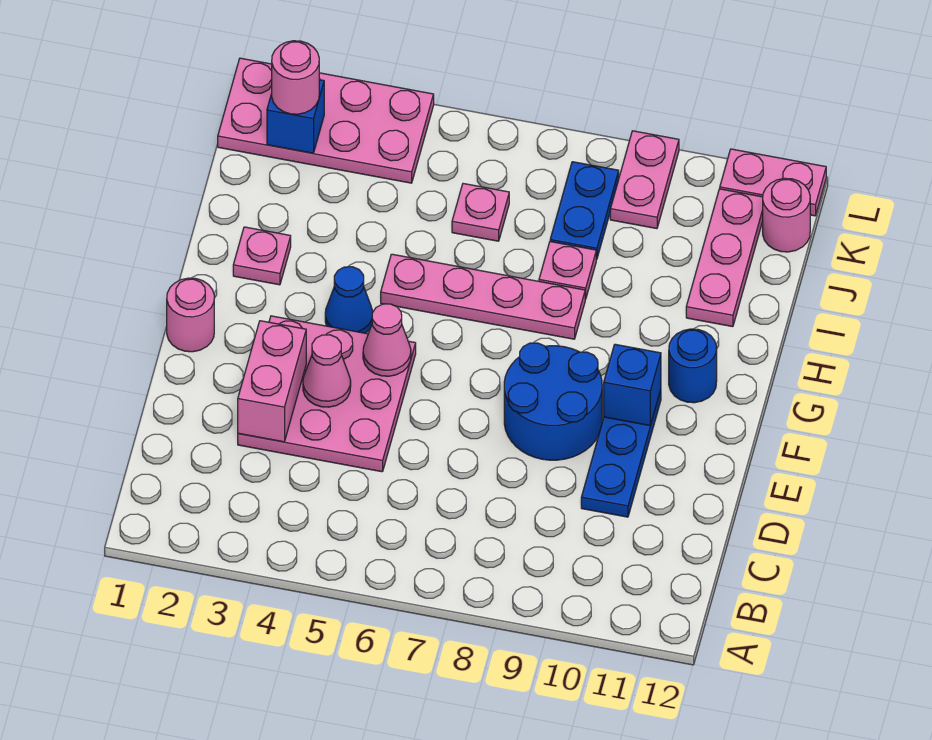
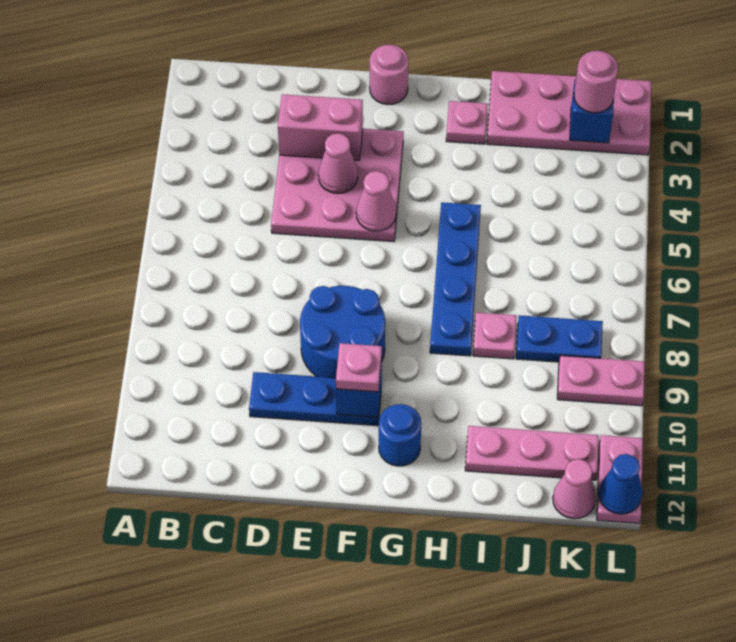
blue cone G4 level 1 -> blue cone L12 level 2
pink plate H5:H8 level 1 -> blue plate H5:H8 level 1
pink plate J6 level 1 -> pink plate F10 level 3
pink plate K1:L4 level 1 -> pink plate I1:L2 level 1
pink round brick K12 level 1 -> pink cone K12 level 1

